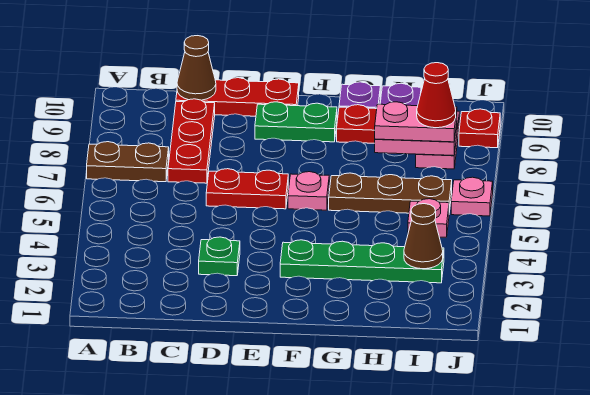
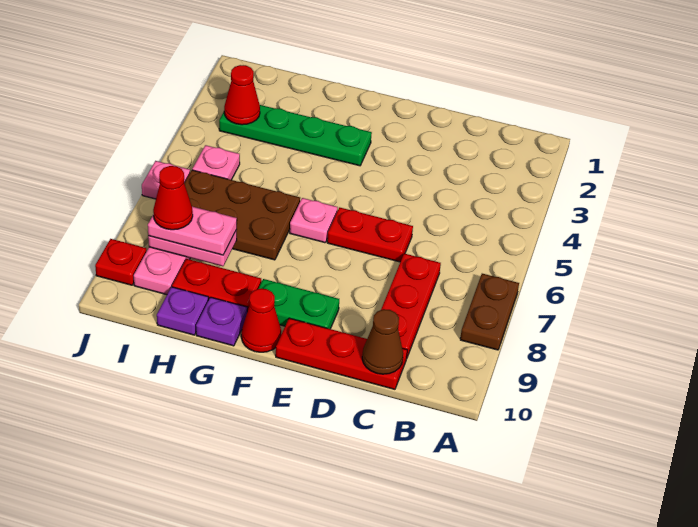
brown plate A7:B7 level 1 -> brown plate A7:A8 level 1
green plate D3 level 1 -> none
none -> red cone F10 level 1
brown plate G6:I6 level 1 -> brown plate G6:I7 level 1
brown cone I3 level 2 -> red cone I3 level 2

